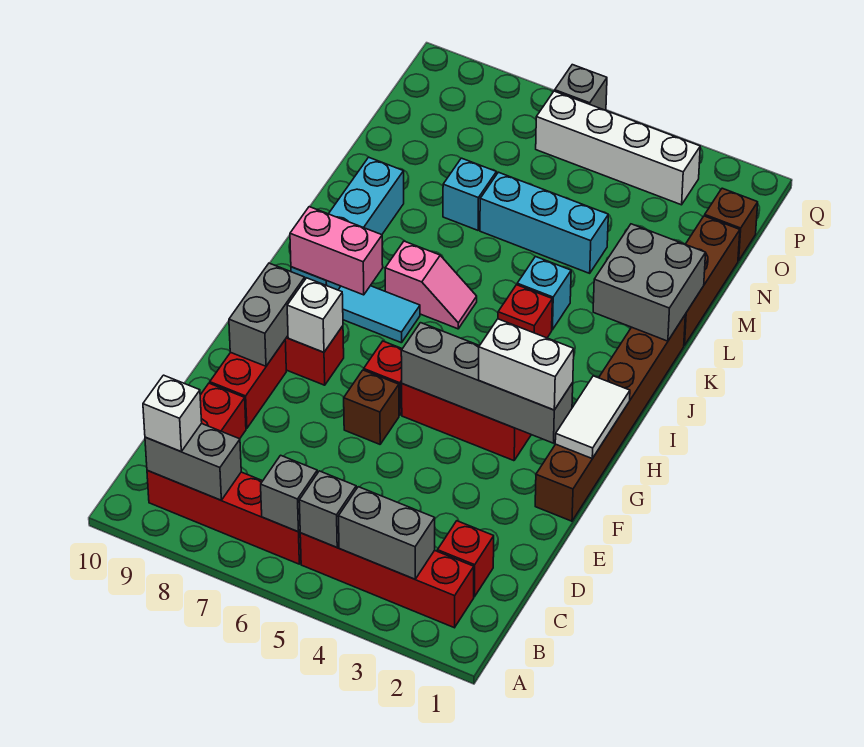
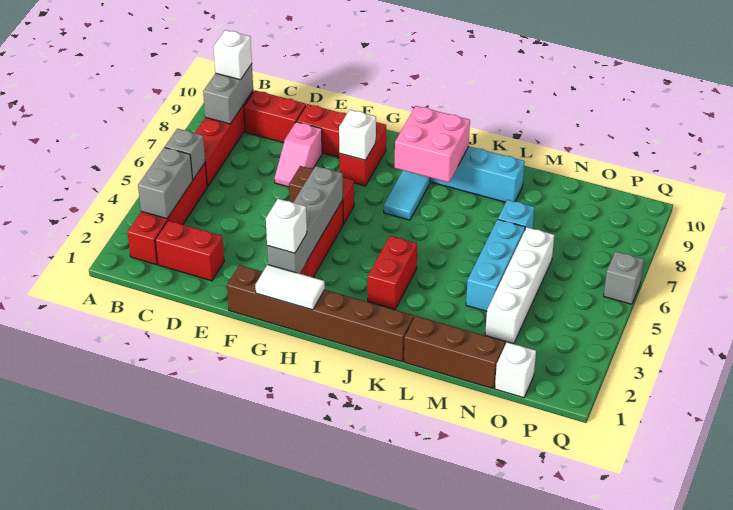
grey brick B6 level 2 -> none
red brick C2 level 1 -> red brick C2:D2 level 1
grey brick F9:G9 level 2 -> none
white brick G2:G3 level 3 -> white brick G2 level 3
pink brick I8:I9 level 2 -> pink brick I8:J9 level 2
red brick J4 level 1 -> red brick J3:J4 level 1
pink slope J6:J7 level 1 top 7 -> pink slope E7:E8 level 1 top 8
grey brick K1:L2 level 2 -> none
cyan brick K4 level 1 -> none
brown brick O1 level 1 -> white brick O1 level 1
white brick P3:P6 level 1 -> white brick N3:N6 level 1

